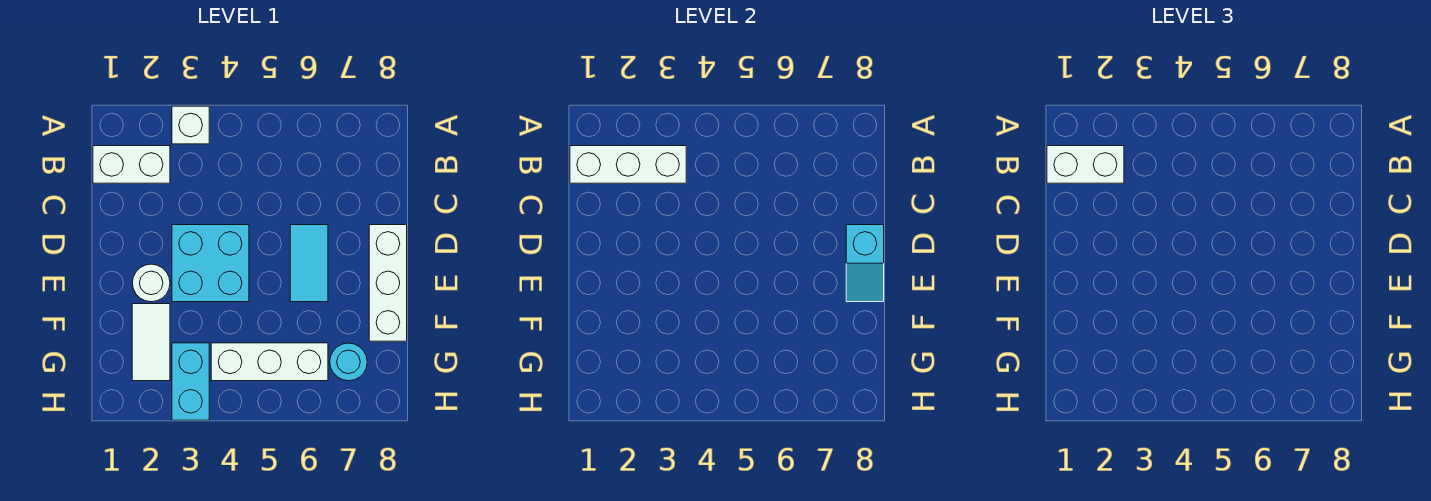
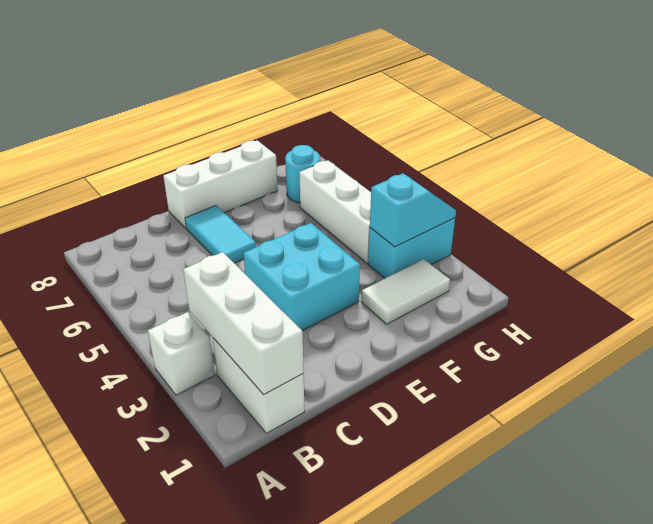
white brick B1:B2 level 3 -> none
cyan tile D6:E6 level 1 -> cyan tile D6:D7 level 1
cyan slope D8:E8 level 2 top D -> cyan slope G3:H3 level 2 top G
white round brick E2 level 1 -> none

